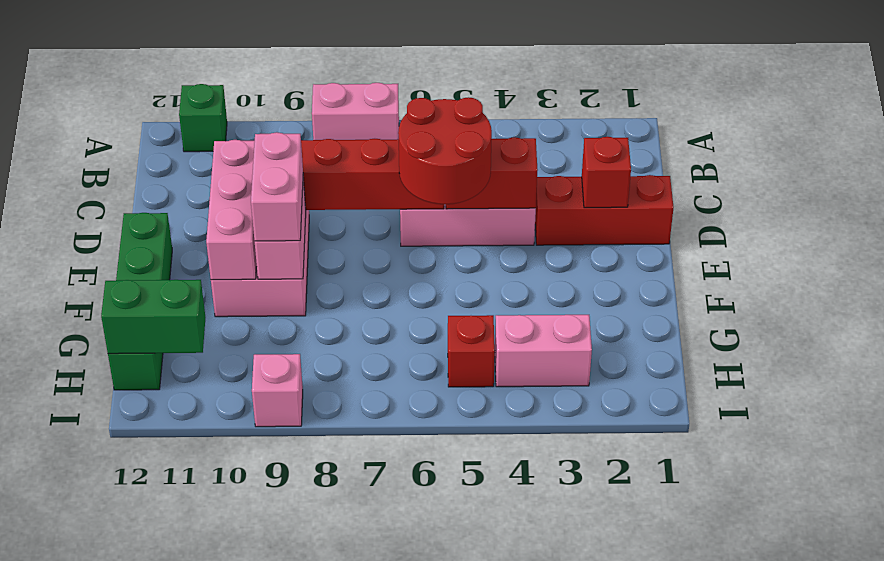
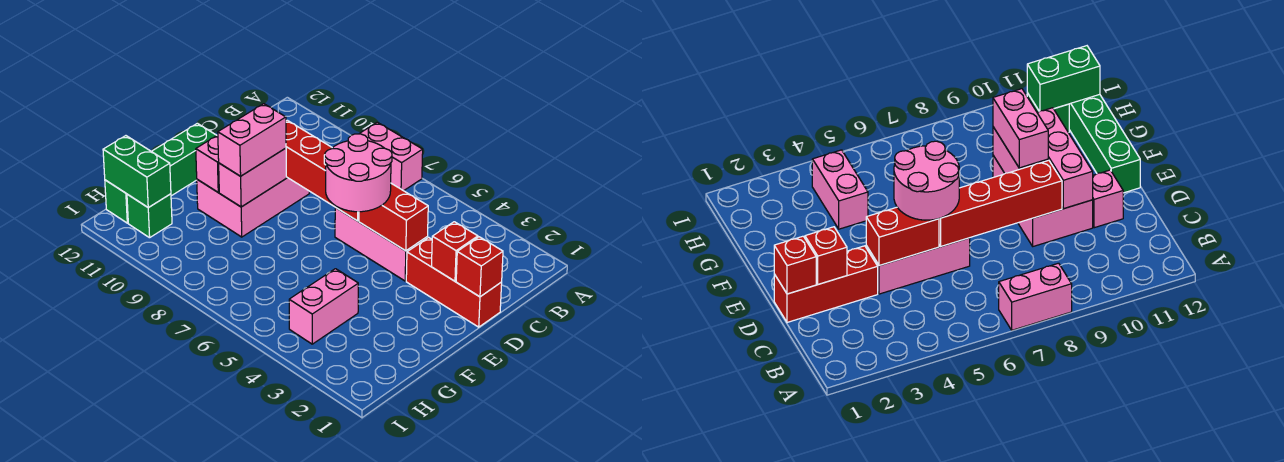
green brick A11 level 1 -> green brick H11 level 1
red round brick D5:E6 level 3 -> pink round brick D5:E6 level 3
pink brick H3:H4 level 1 -> pink brick G4:H4 level 1
red brick H5 level 1 -> red brick D1 level 2
pink brick I9 level 1 -> pink brick D11 level 1

